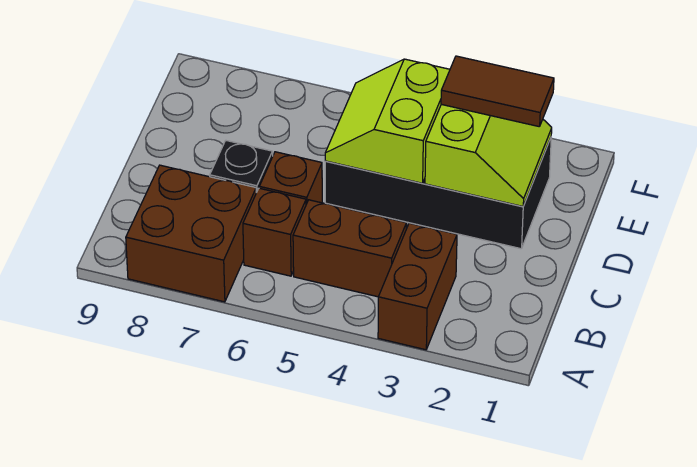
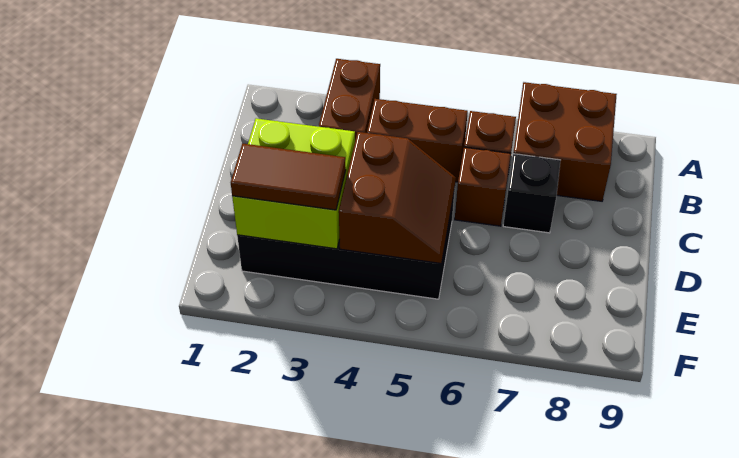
lime slope D2:E3 level 2 top 3 -> lime brick D2:E3 level 2
lime slope D4:E5 level 2 top 4 -> brown slope D4:E5 level 2 top 4

